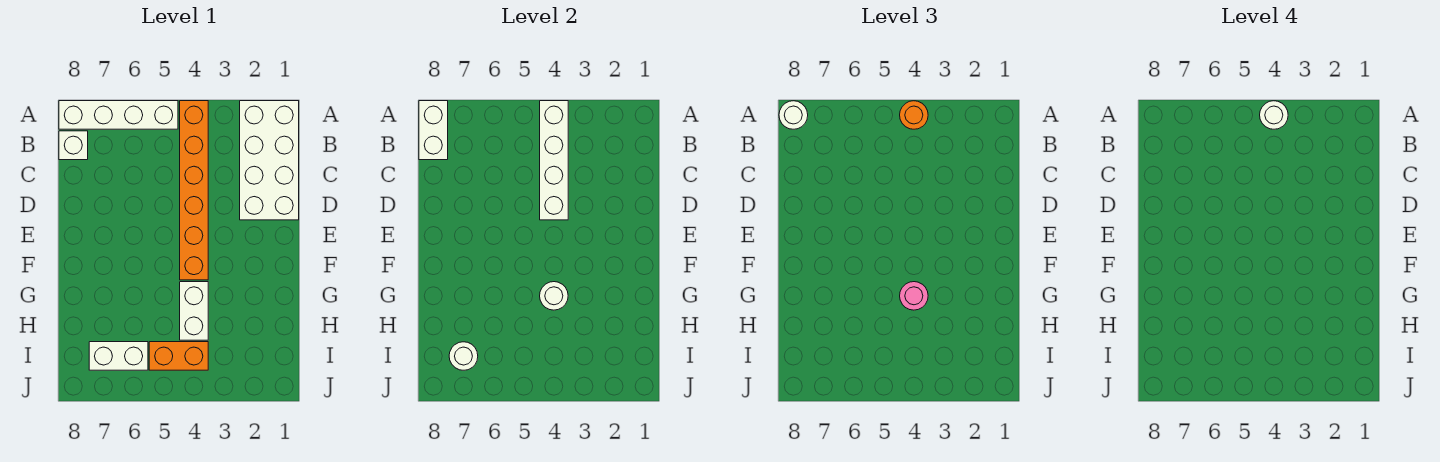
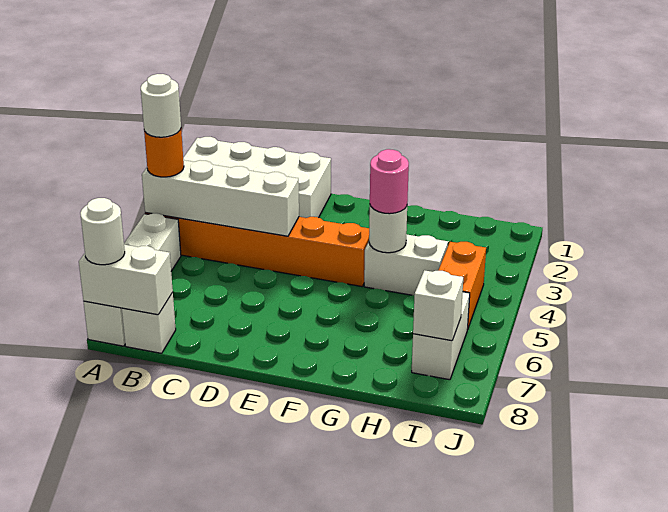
white round brick I7 level 2 -> white brick I7 level 2

